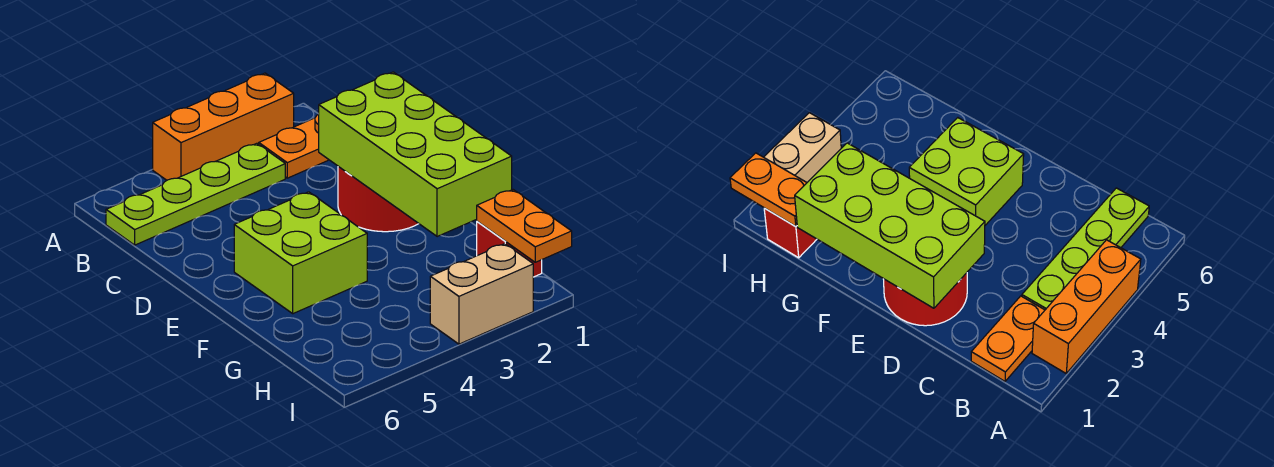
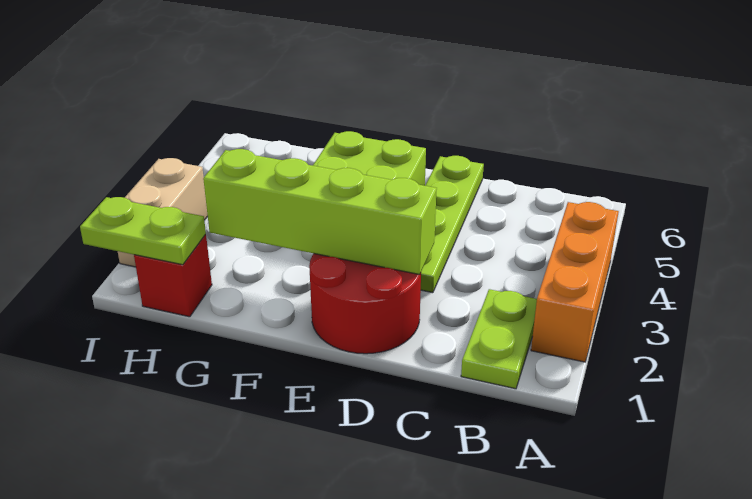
orange plate B1:B2 level 1 -> lime plate B1:B2 level 1
lime plate B3:B6 level 1 -> lime plate D3:D6 level 1
lime brick D1:G2 level 2 -> lime brick D2:G2 level 2
orange plate H1:I1 level 2 -> lime plate H1:I1 level 2

